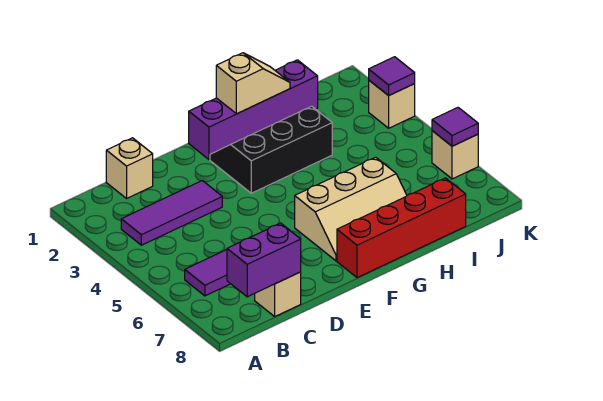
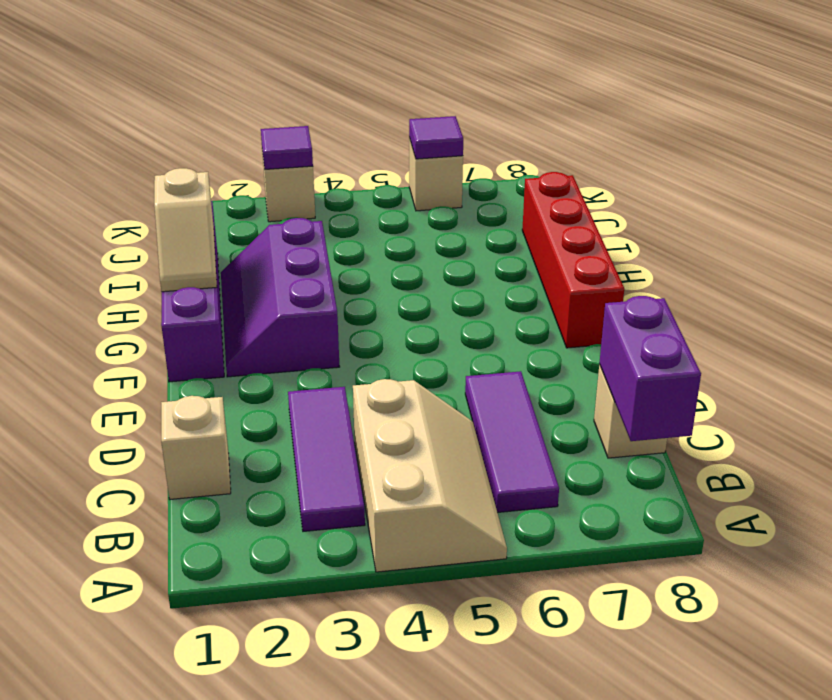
black slope F2:H3 level 1 top 3 -> purple slope F2:H3 level 1 top 3
tan slope F6:H7 level 1 top 6 -> tan slope A4:C5 level 1 top 4
tan slope G1:H1 level 2 top G -> tan slope G1:H1 level 2 top H

